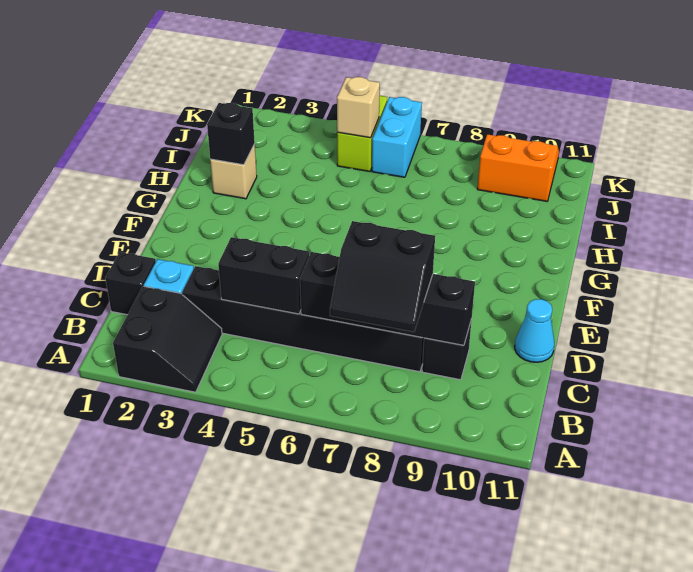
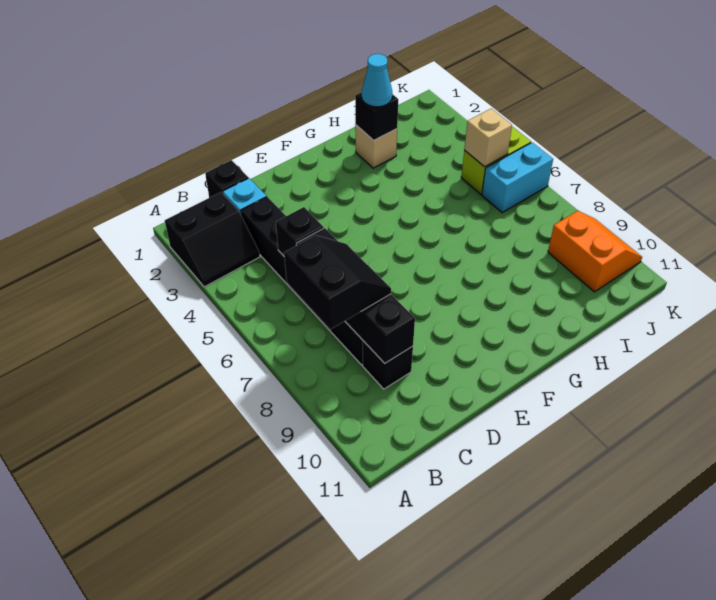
black slope B7:C8 level 3 top C -> black slope B7:C8 level 3 top B
black brick C4:C5 level 2 -> black brick C5 level 2
cyan cone D11 level 1 -> cyan cone H2 level 3

